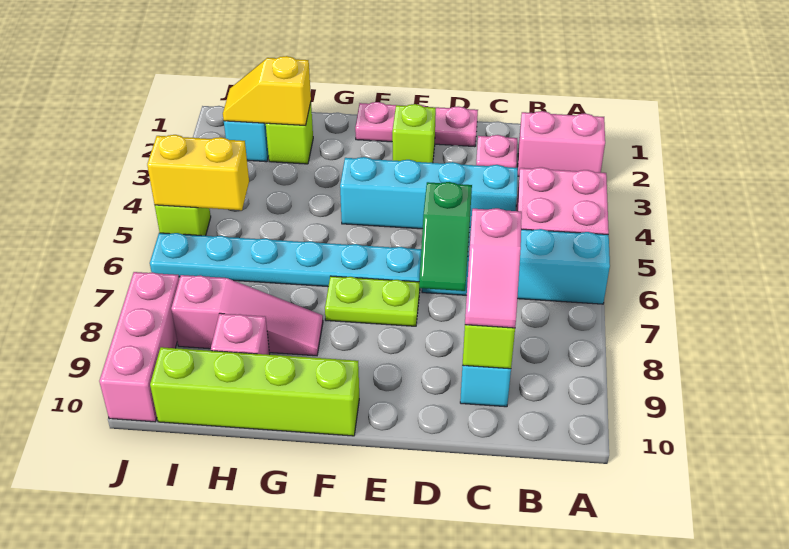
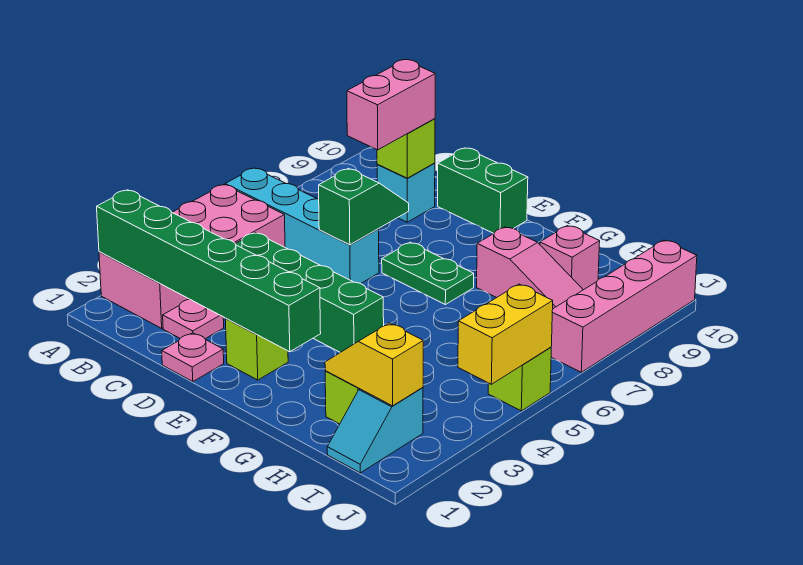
none -> green brick A2:F2 level 2
cyan brick C4:F4 level 1 -> green brick C4:F4 level 1
pink slope C8:C9 level 3 top 8 -> pink brick C8:C9 level 3
pink plate D1:F1 level 1 -> pink plate D1 level 1
none -> green brick D10:E10 level 1
cyan plate E6:J6 level 1 -> none
lime plate E7:F7 level 1 -> green plate E7:F7 level 1
lime brick F10:I10 level 1 -> none
pink slope G8:I8 level 1 top I -> pink slope G8:I8 level 1 top G
yellow slope H2:I2 level 2 top H -> yellow slope H2:I2 level 2 top I
yellow brick I5:J5 level 2 -> yellow brick J4:J5 level 2
pink brick J8:J10 level 1 -> pink brick J7:J10 level 1

